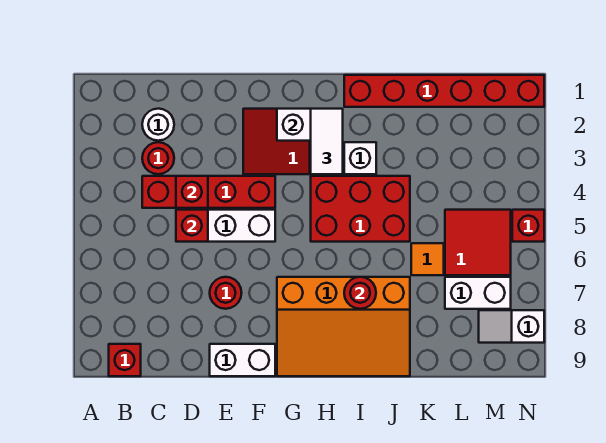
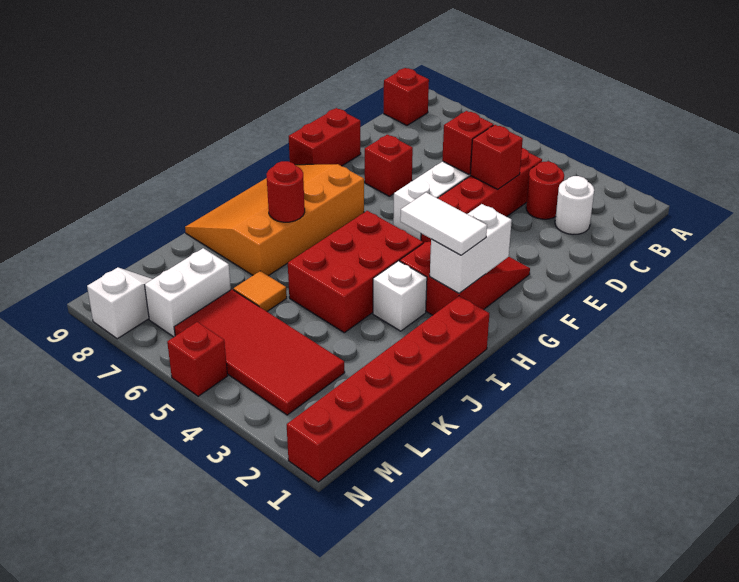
red round brick E7 level 1 -> red brick E7 level 1
white brick E9:F9 level 1 -> red brick E9:F9 level 1
red tile L5:M6 level 1 -> red tile L3:M6 level 1

